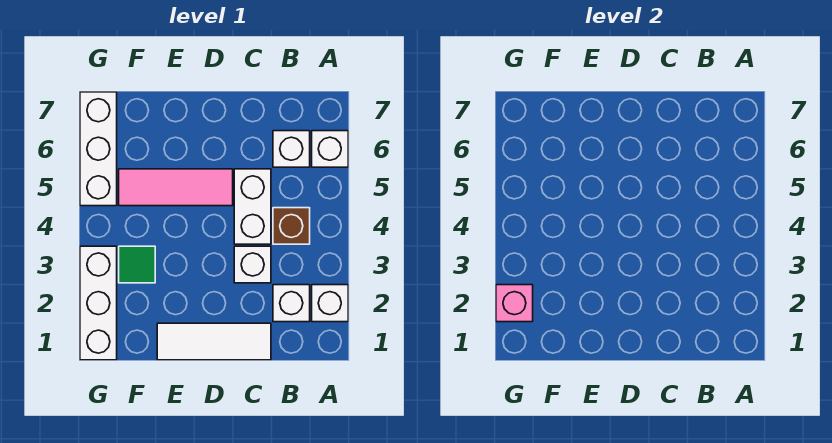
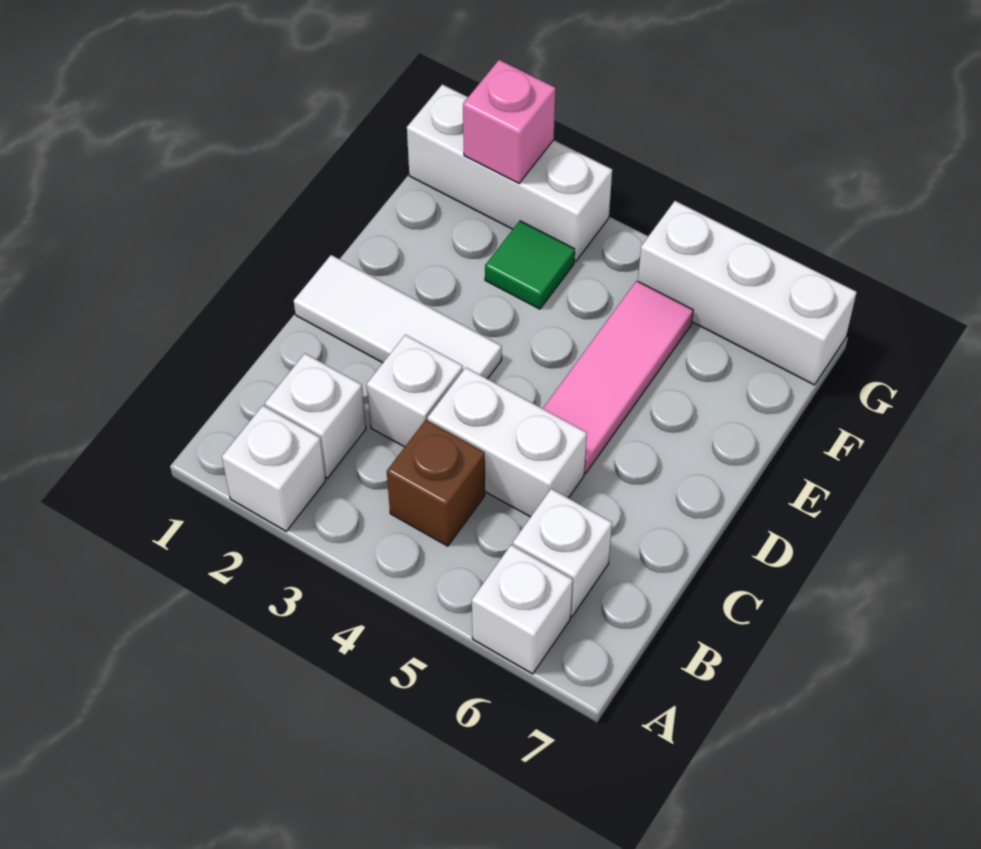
white tile C1:E1 level 1 -> white tile D1:D3 level 1

